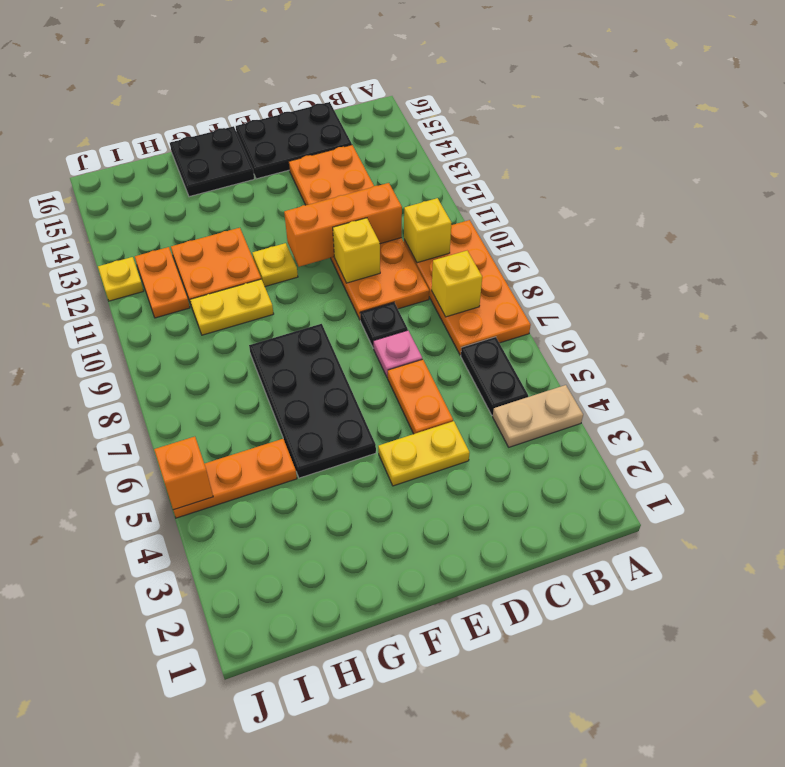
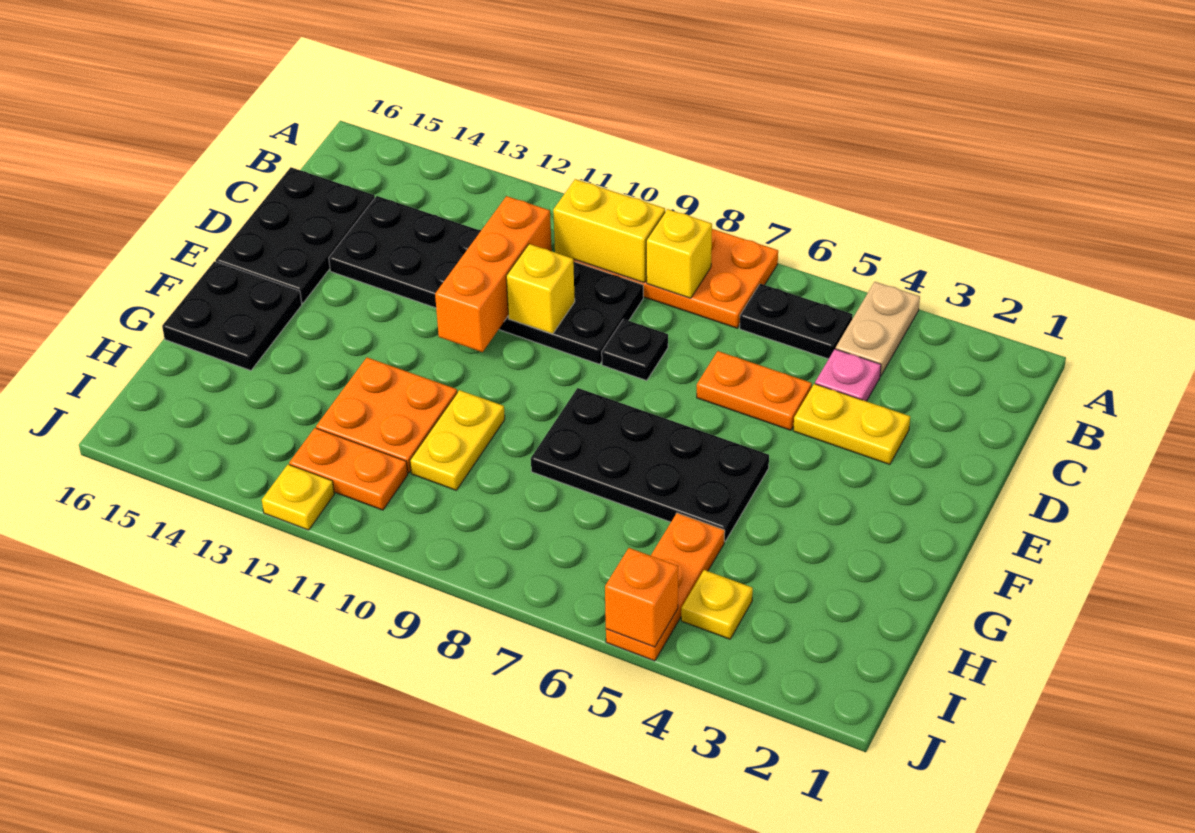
yellow brick B10 level 2 -> yellow brick B9:B10 level 2
orange plate C9:D14 level 1 -> black plate C9:D14 level 1
yellow plate D4:E4 level 1 -> yellow plate D3:D4 level 1
pink plate D7 level 1 -> pink plate C4 level 1
yellow plate F11 level 1 -> yellow plate I4 level 1

